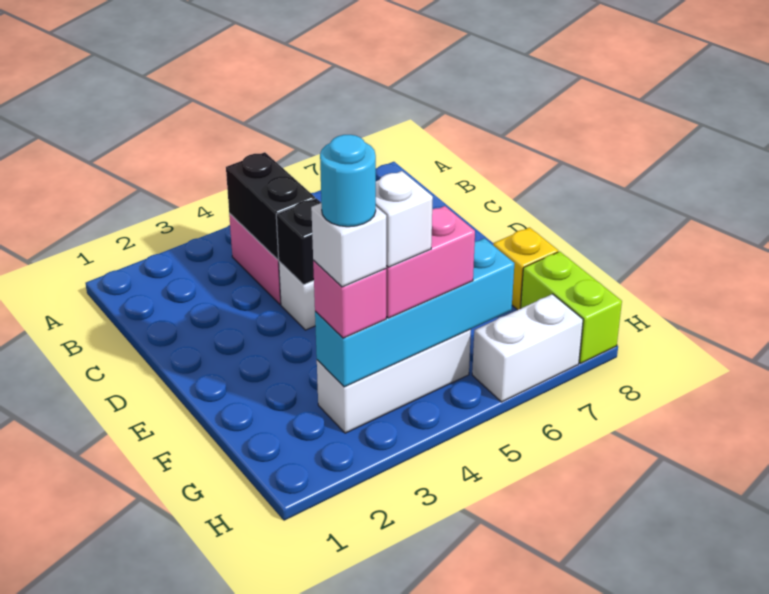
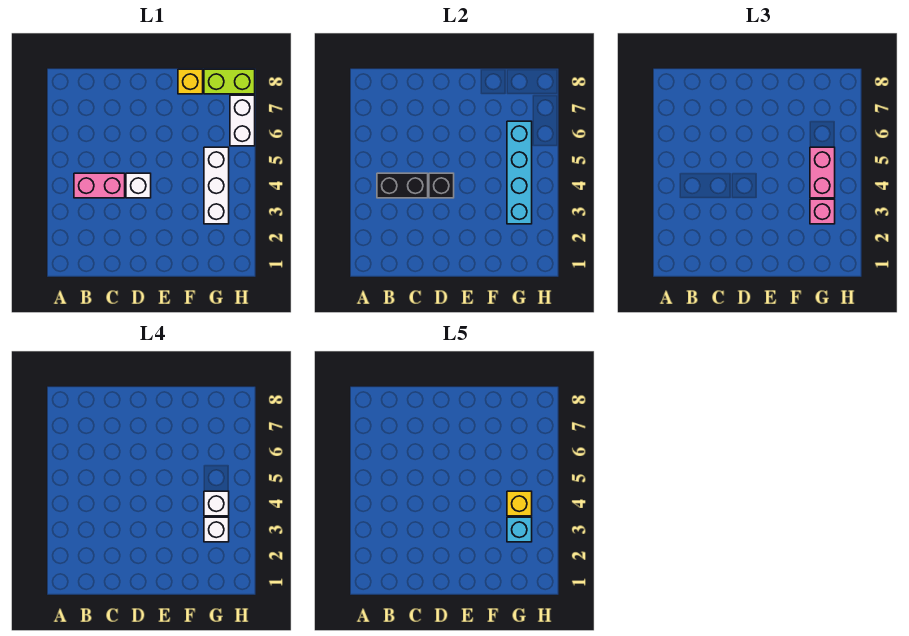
cyan round brick G3 level 5 -> cyan brick G3 level 5
none -> yellow brick G4 level 5

